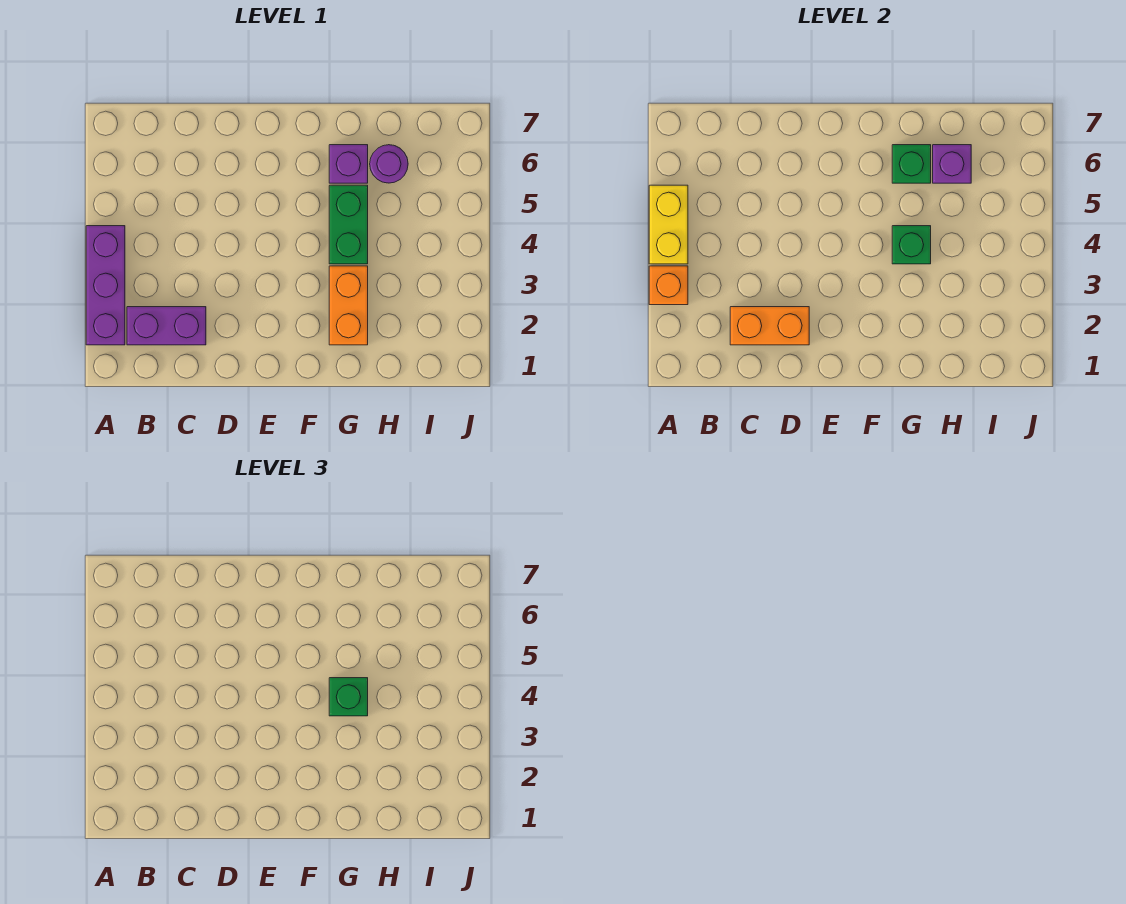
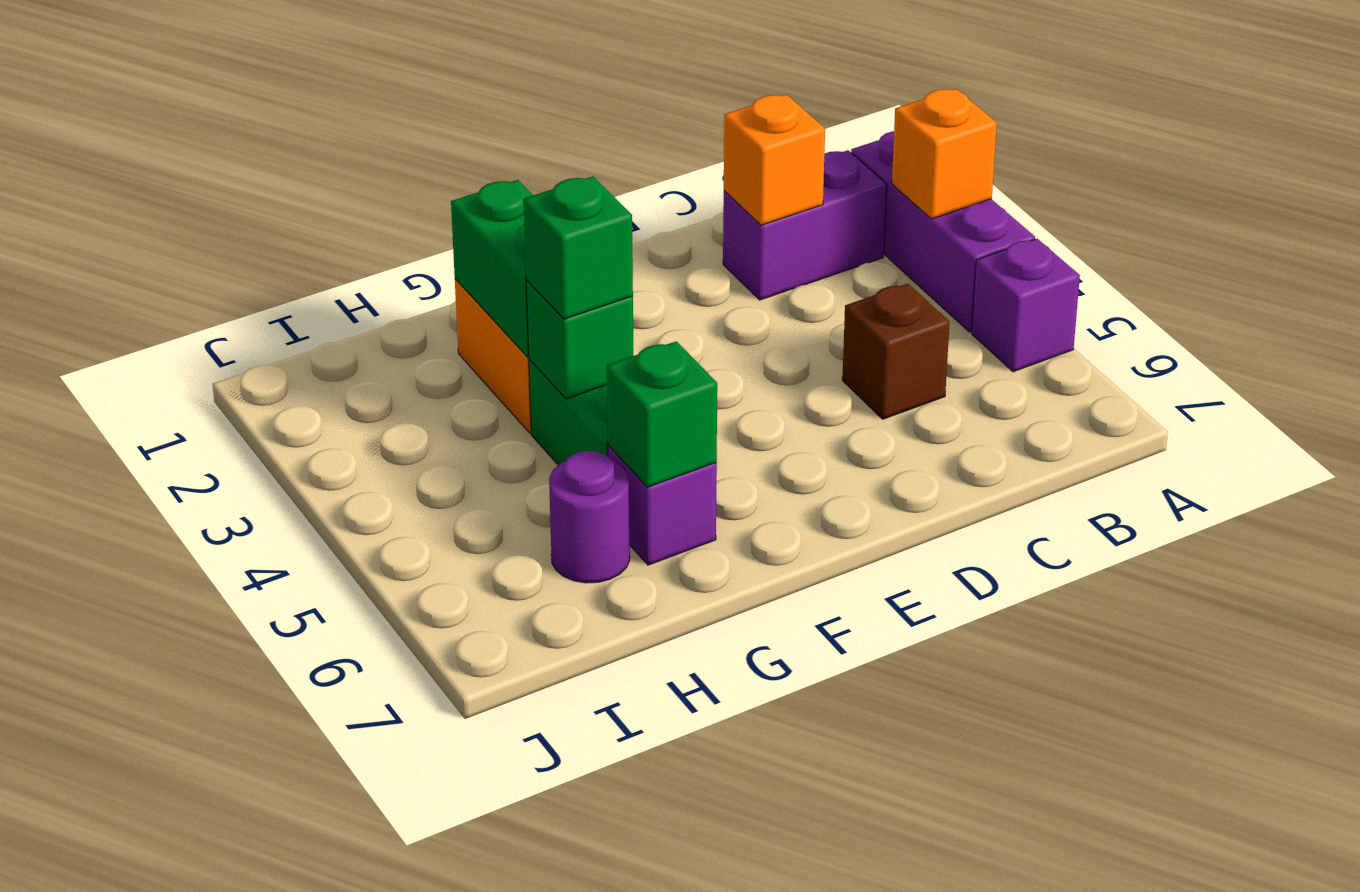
yellow brick A4:A5 level 2 -> none
orange brick C2:D2 level 2 -> orange brick C2 level 2
none -> brown brick C5 level 1
none -> green brick G2:G3 level 2
purple brick H6 level 2 -> purple brick A5 level 1

